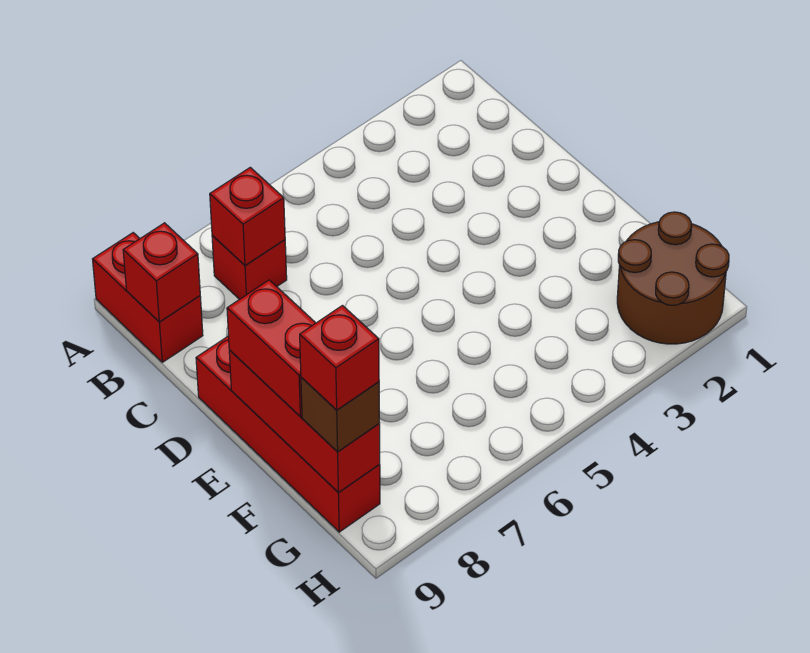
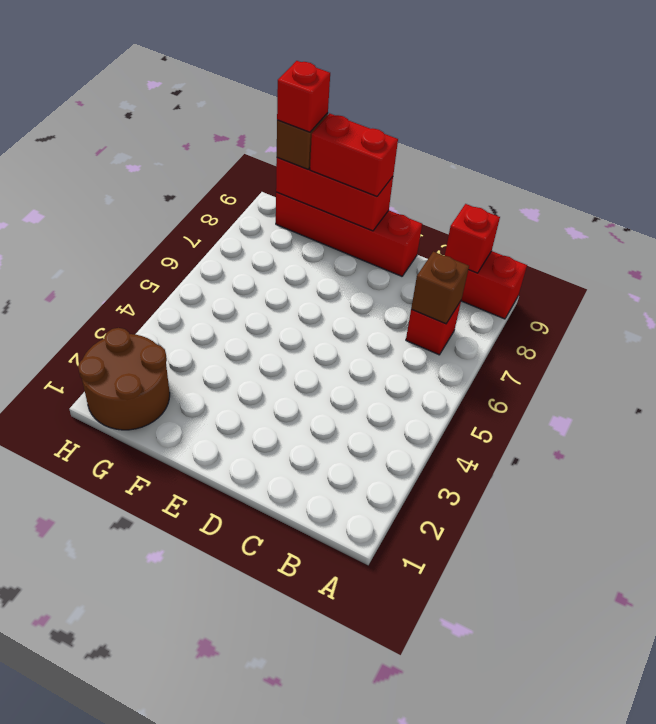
red brick B7 level 2 -> brown brick B7 level 2

